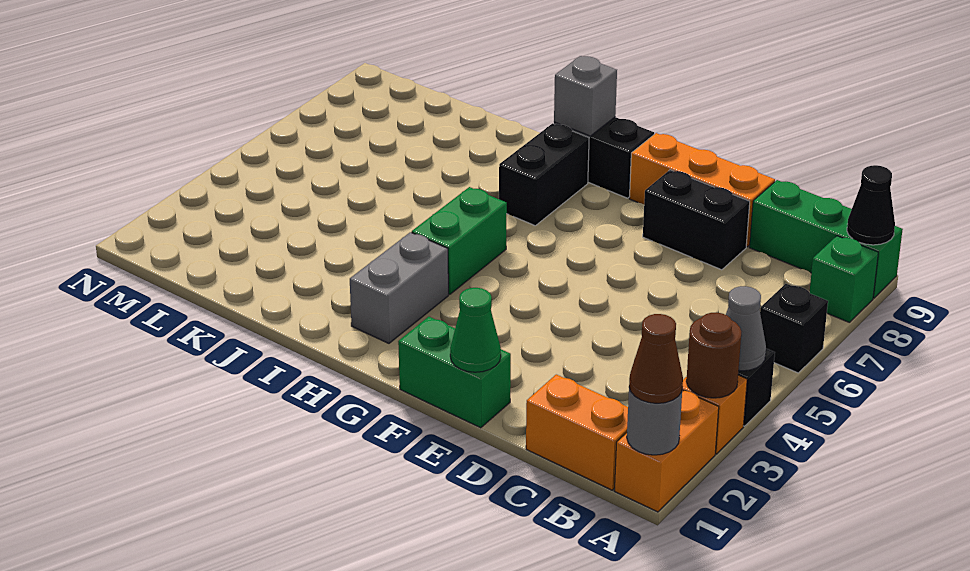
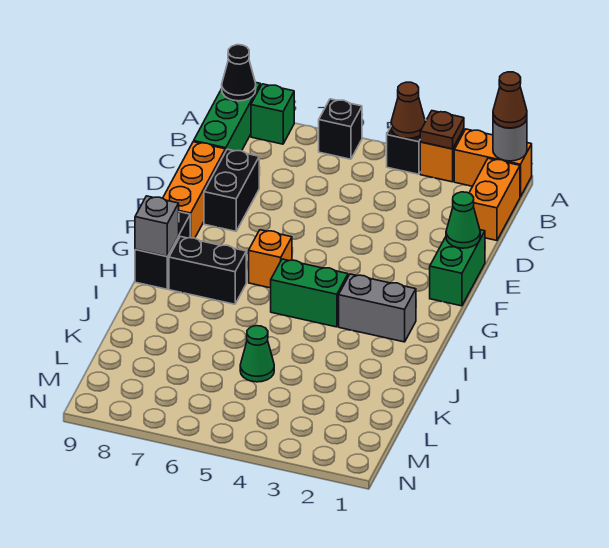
brown round brick A3 level 2 -> brown plate A3 level 2
grey cone A4 level 2 -> brown cone A4 level 2
none -> orange brick G6 level 1
none -> green cone K5 level 1

